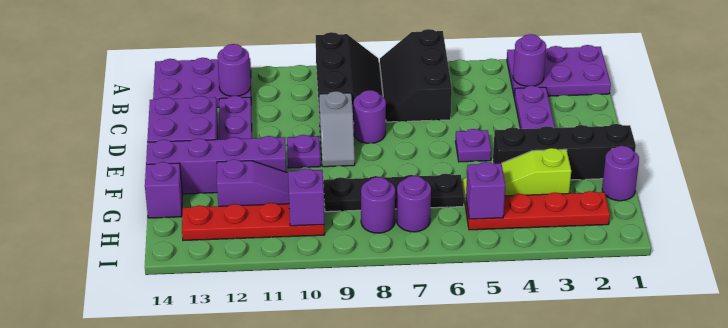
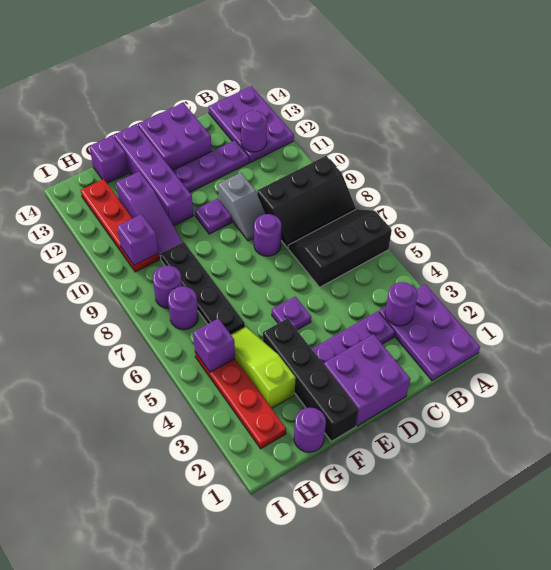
none -> purple brick D1:E2 level 1
grey slope D9:E9 level 1 top D -> grey slope D9:D10 level 1 top 10

